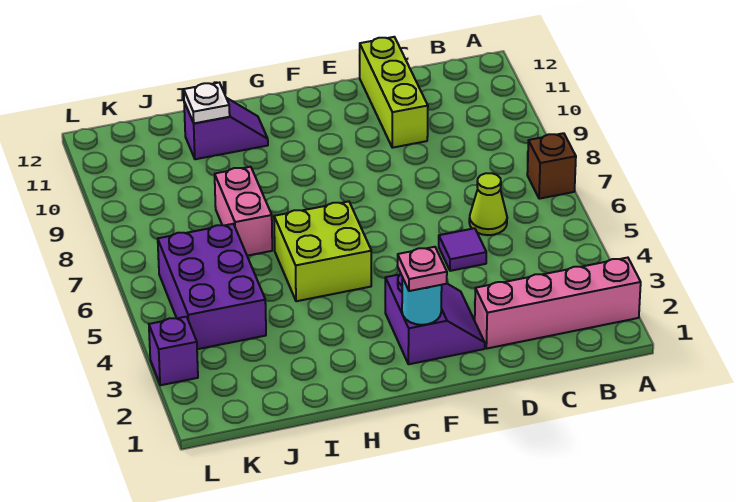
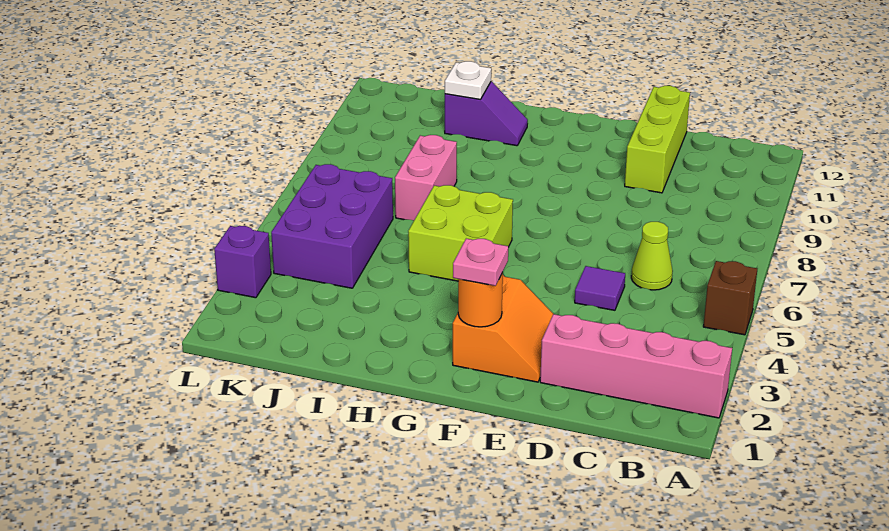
brown brick A7 level 1 -> brown brick A5 level 1
purple slope E2:F3 level 1 top F -> orange slope E2:F3 level 1 top F
cyan round brick F2 level 2 -> orange round brick F2 level 2

